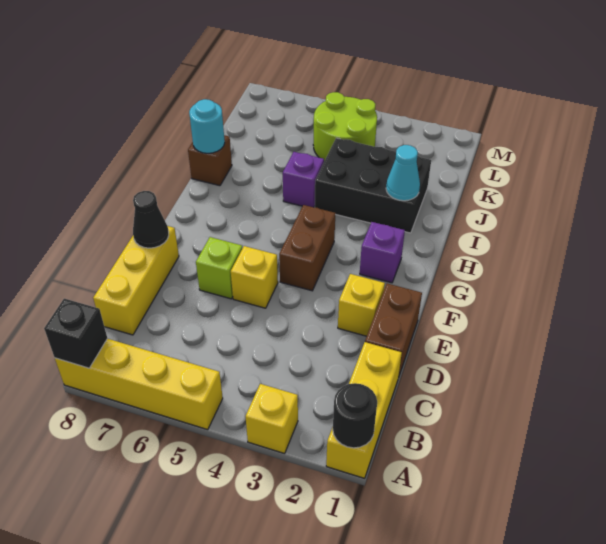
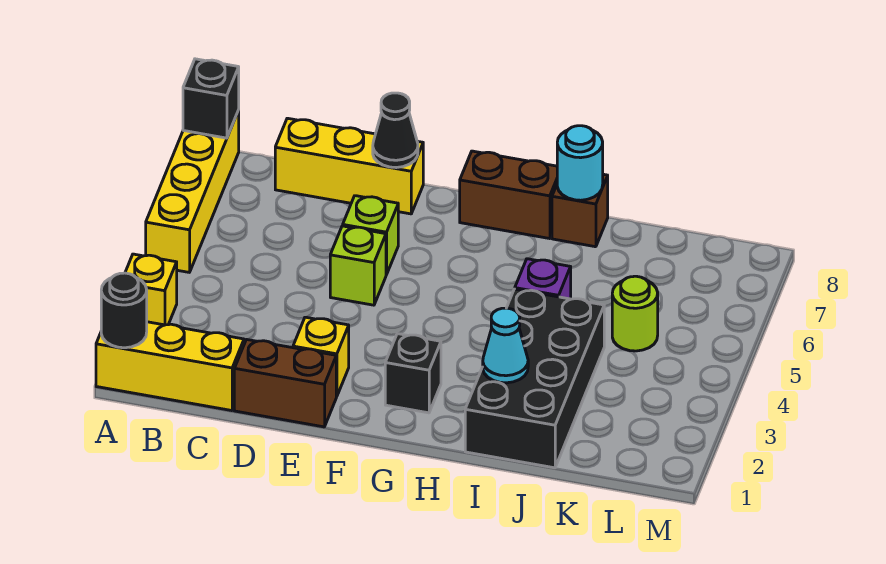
yellow brick E5 level 1 -> lime brick E5 level 1
brown brick F4:G4 level 1 -> brown brick G8:H8 level 1
purple brick G2 level 1 -> black brick G2 level 1
black brick I2:J4 level 1 -> black brick I1:J4 level 1
lime round brick K4:L5 level 1 -> lime round brick K5 level 1

